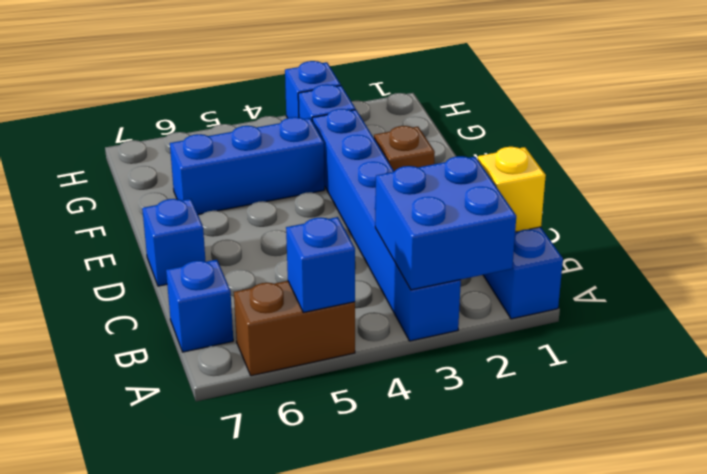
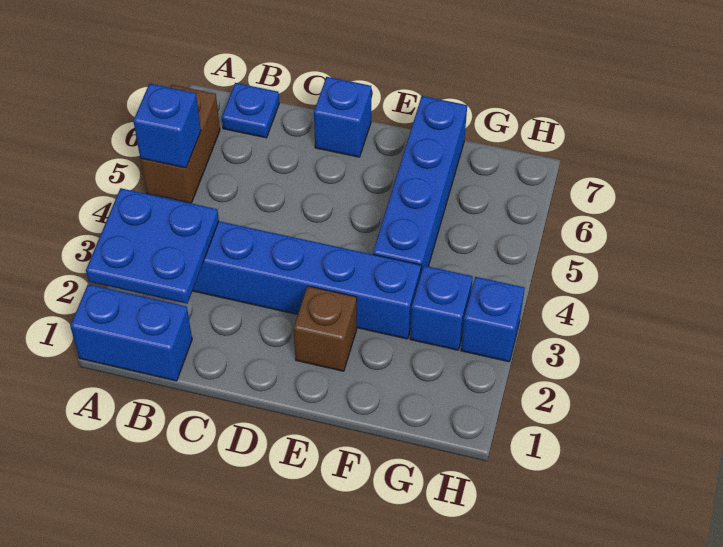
blue brick A2:B3 level 2 -> blue plate A2:B3 level 2
yellow brick B1 level 2 -> none
blue brick B7 level 1 -> blue plate B7 level 1
blue brick F4:F6 level 1 -> blue brick F4:F7 level 1

